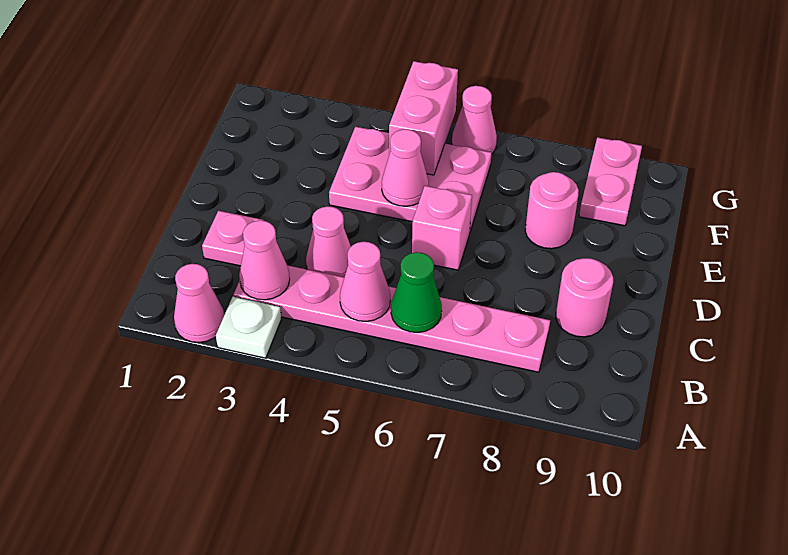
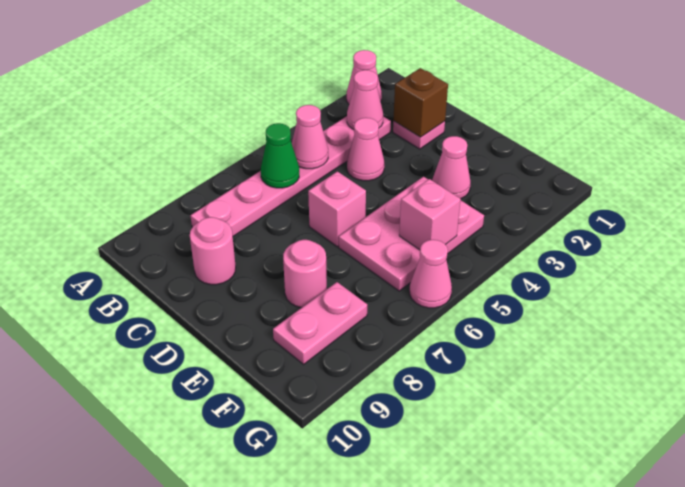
white plate A3 level 1 -> none
none -> brown brick C2 level 2
pink cone E5 level 2 -> pink cone E3 level 1
pink brick F5:G5 level 2 -> pink brick F5 level 2
pink plate F9:G9 level 1 -> pink plate F8:F9 level 1

